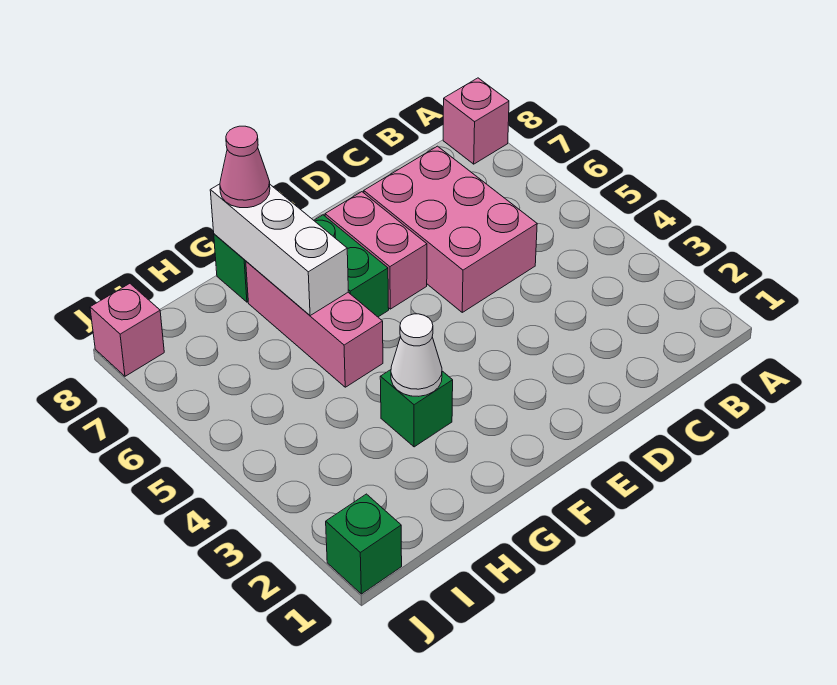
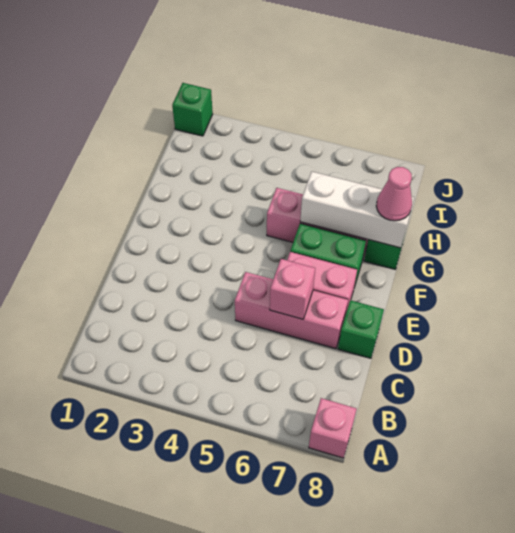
pink brick C5:D7 level 1 -> pink brick D5:D7 level 1
green brick G3 level 1 -> green brick D8 level 1
white cone G3 level 2 -> none
pink brick J8 level 1 -> pink brick D6 level 2

